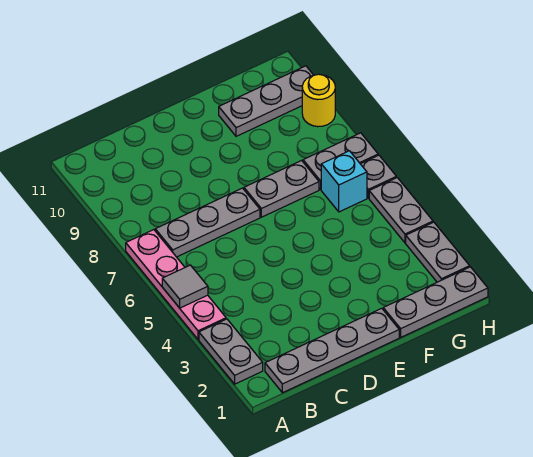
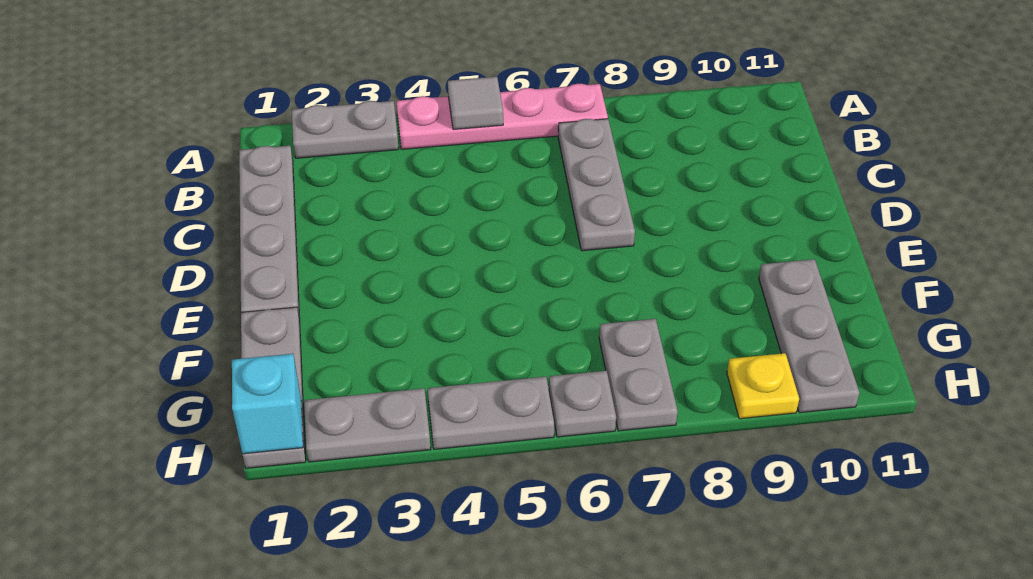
grey plate E7:F7 level 1 -> none
cyan brick G6 level 1 -> cyan brick H1 level 2
yellow round brick H9 level 1 -> yellow plate H9 level 1

